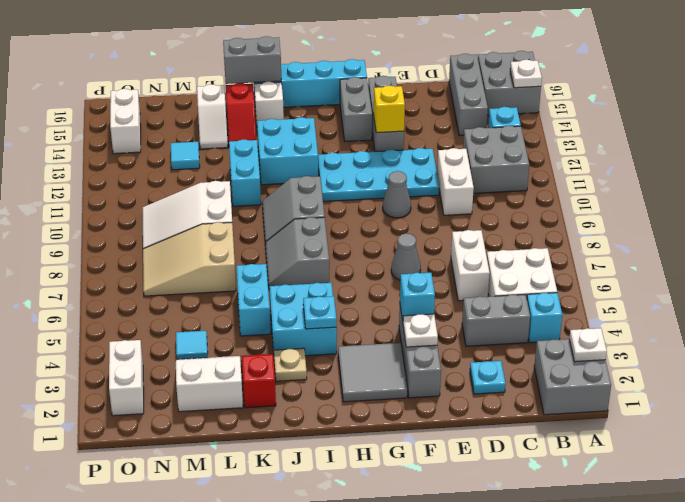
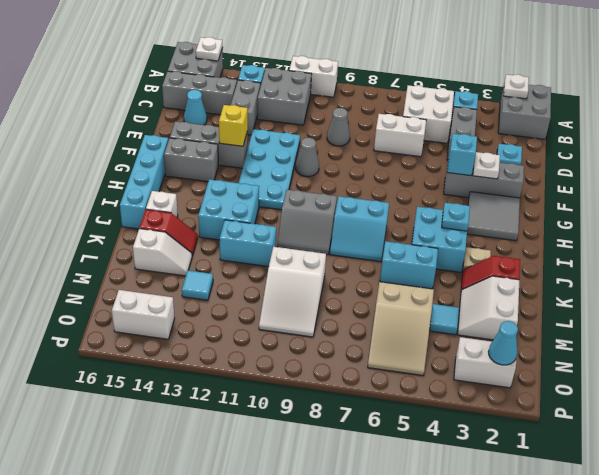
white brick D10:D11 level 1 -> white brick A10:A11 level 1
none -> cyan cone D15 level 1
grey cone F7 level 1 -> grey cone D9 level 1
grey slope I7:J8 level 1 top I -> cyan slope I7:J8 level 1 top I
grey brick J16:K16 level 2 -> grey brick C13:D13 level 1
tan slope L7:N8 level 1 top L -> tan slope M5:O6 level 1 top M
none -> cyan cone O2 level 2

